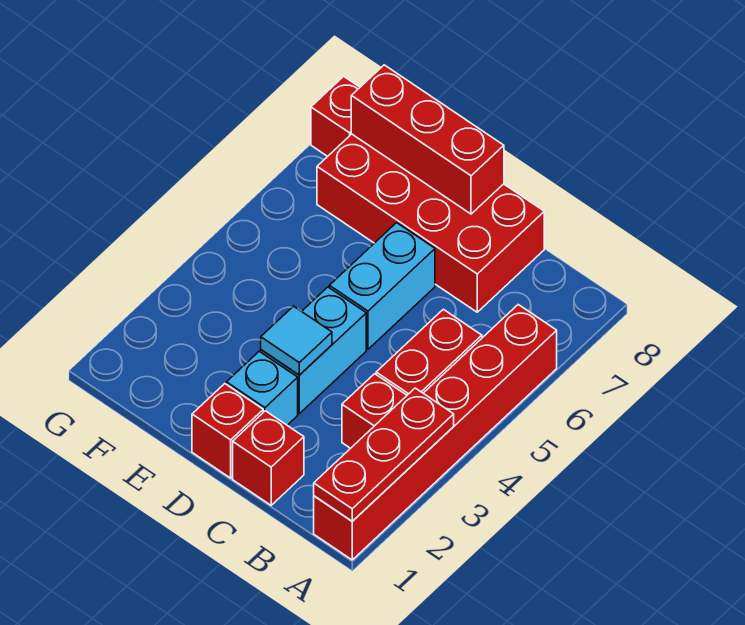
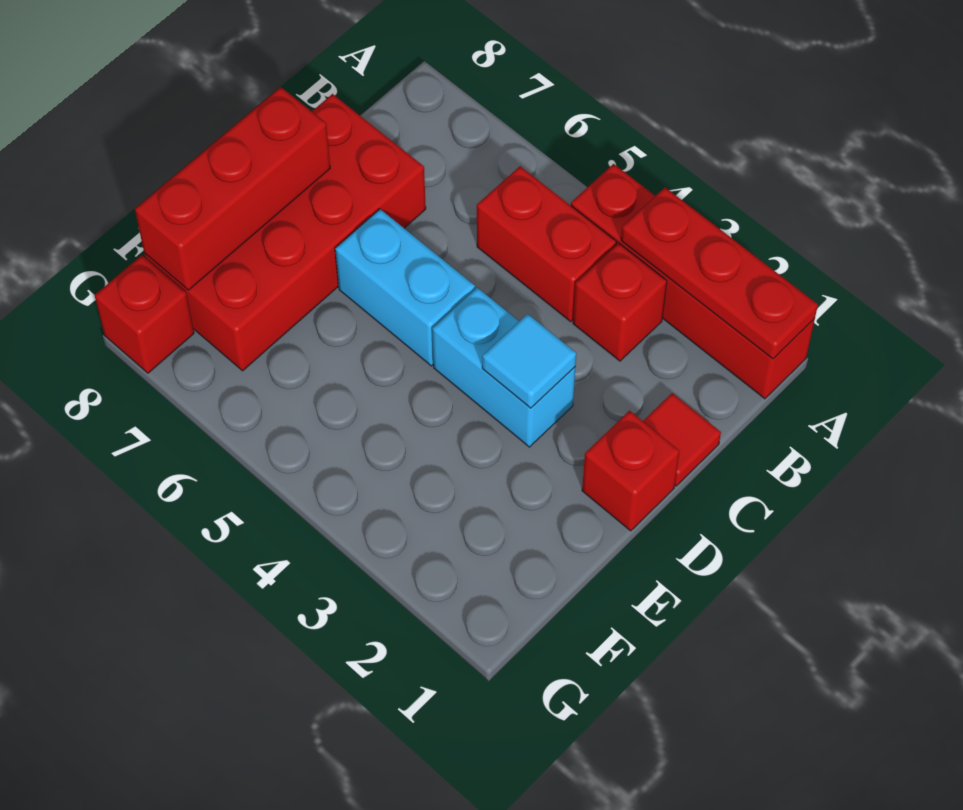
red brick A1:A6 level 1 -> red brick A1:A4 level 1
red brick C1 level 1 -> red tile C1 level 1
cyan brick D2 level 1 -> none

